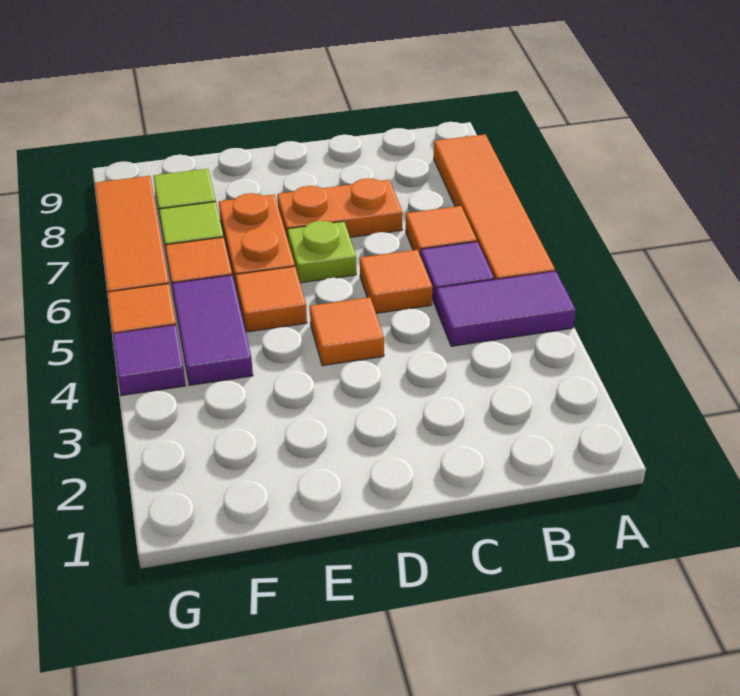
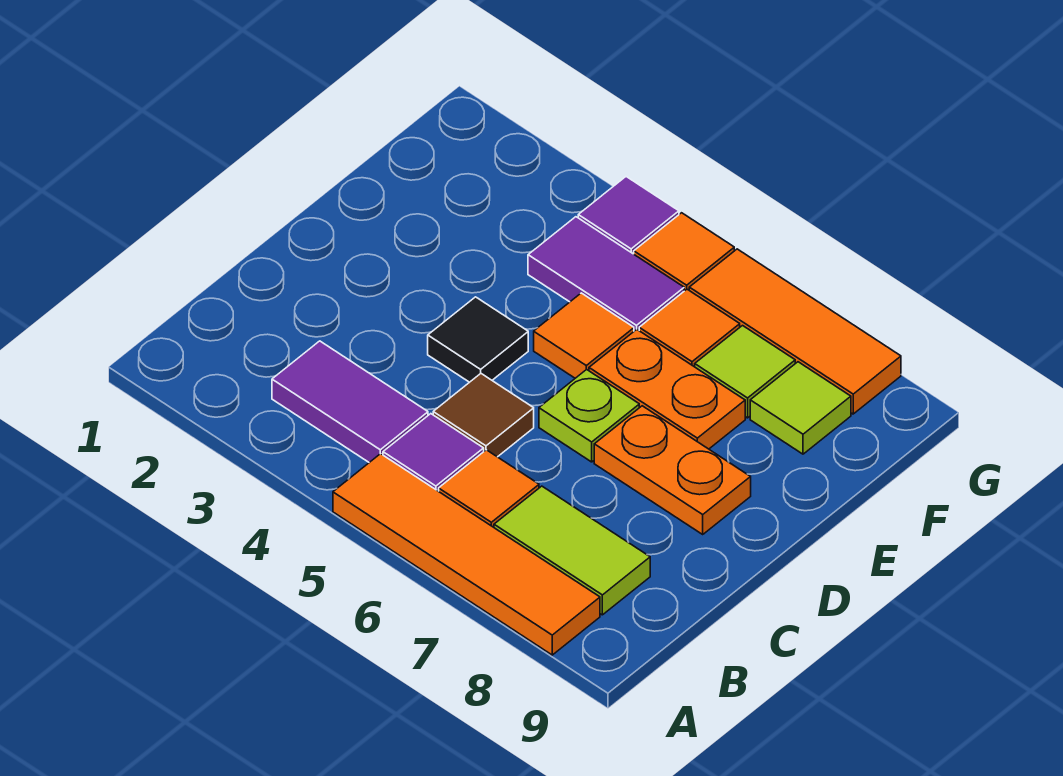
purple tile A4:B4 level 1 -> purple tile B3:B4 level 1
none -> lime tile B7:B8 level 1
orange tile C5 level 1 -> brown tile C5 level 1
orange plate C7:D7 level 1 -> orange plate D7:D8 level 1
orange tile D4 level 1 -> black tile D4 level 1

